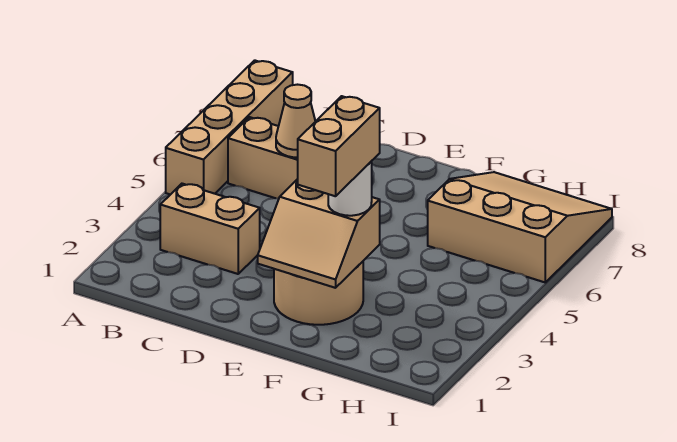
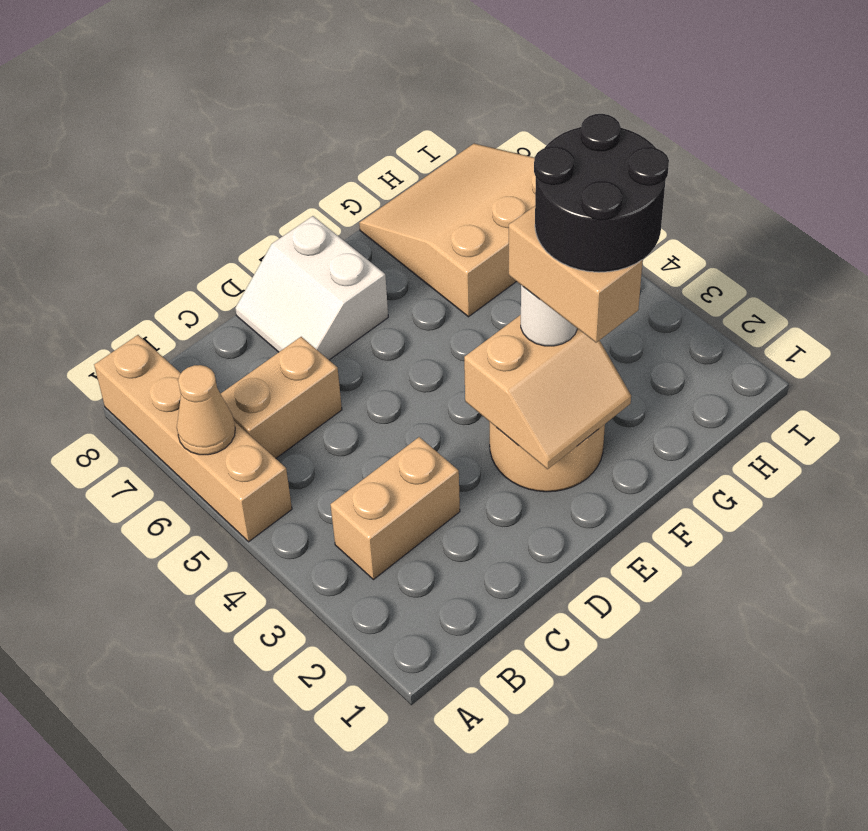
tan cone C6 level 2 -> tan cone A6 level 2
none -> white slope D7:E8 level 1 top E
none -> black round brick F2:G3 level 5

